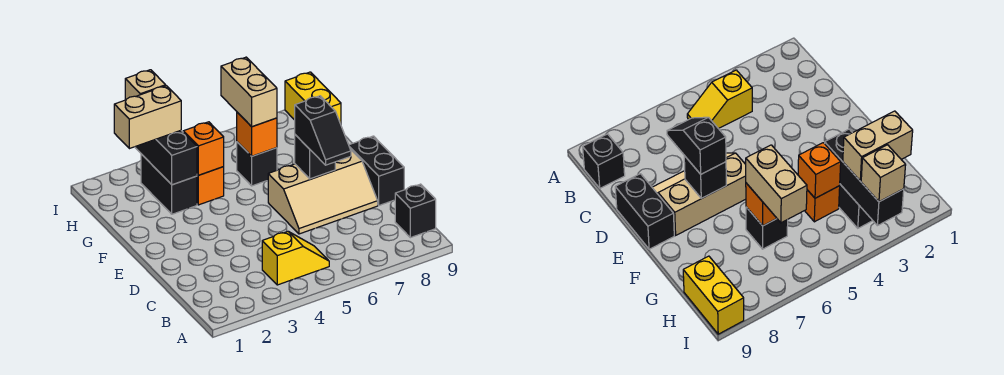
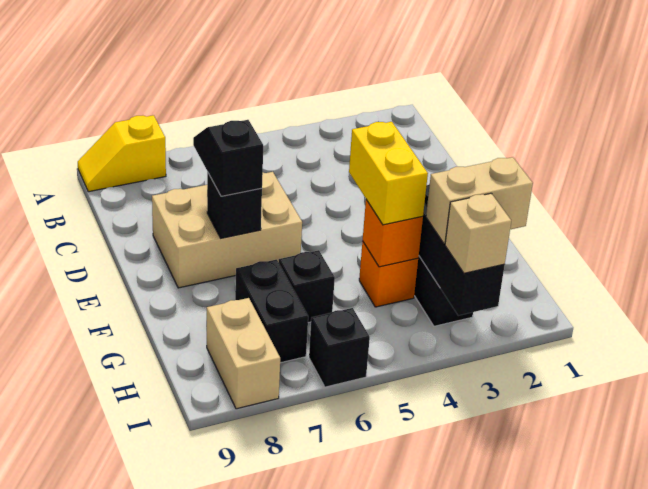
yellow slope B4:B5 level 1 top 4 -> yellow slope A8:A9 level 1 top 8
black brick B9 level 1 -> black brick I6 level 1
tan slope D6:E8 level 1 top E -> tan brick D6:E8 level 1
black brick D9:E9 level 1 -> black brick G7:H7 level 1
orange brick G6 level 2 -> none
tan brick G6:H6 level 3 -> tan brick H8:I8 level 1
yellow brick H9:I9 level 1 -> yellow brick F4:G4 level 3

